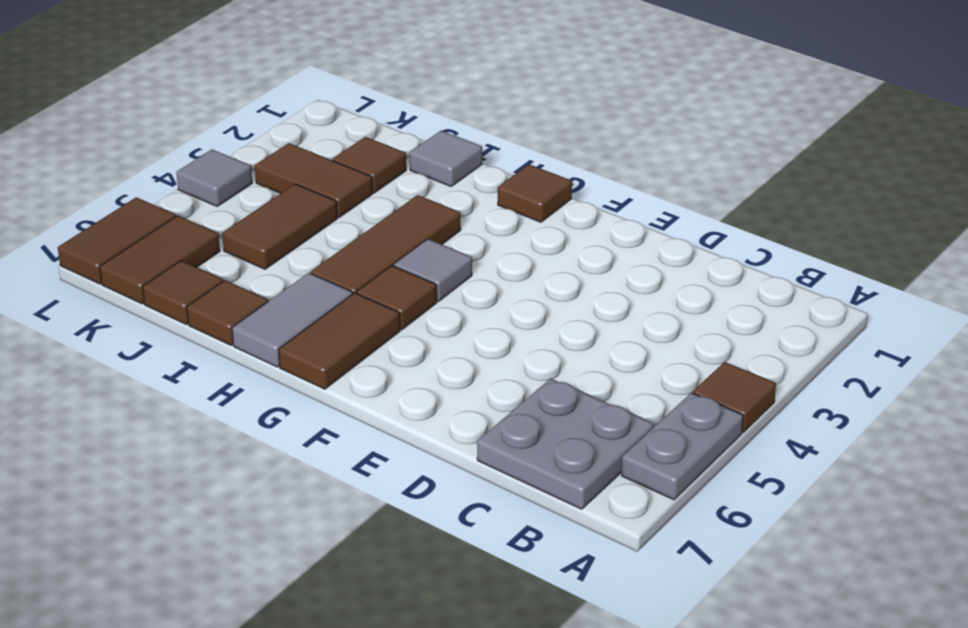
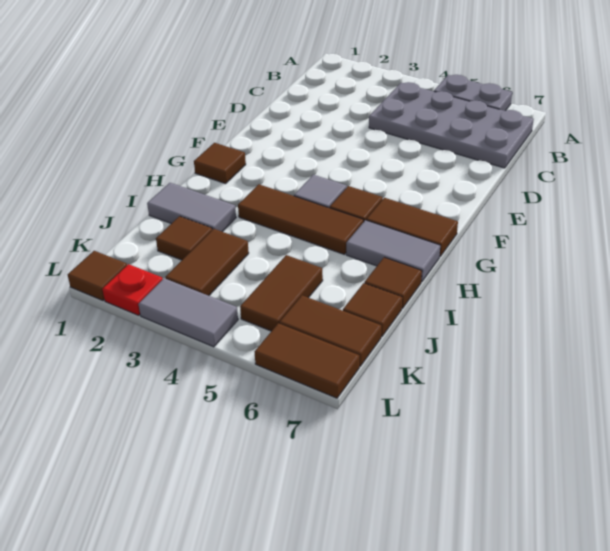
brown tile A4 level 1 -> brown tile L1 level 1
grey plate B6:C7 level 1 -> grey plate B4:C7 level 1
grey tile I1 level 1 -> grey tile I1:I2 level 1
brown tile J4:J5 level 1 -> brown tile J5:K5 level 1
none -> red plate L2 level 1
grey tile L4 level 1 -> grey tile L3:L4 level 1

